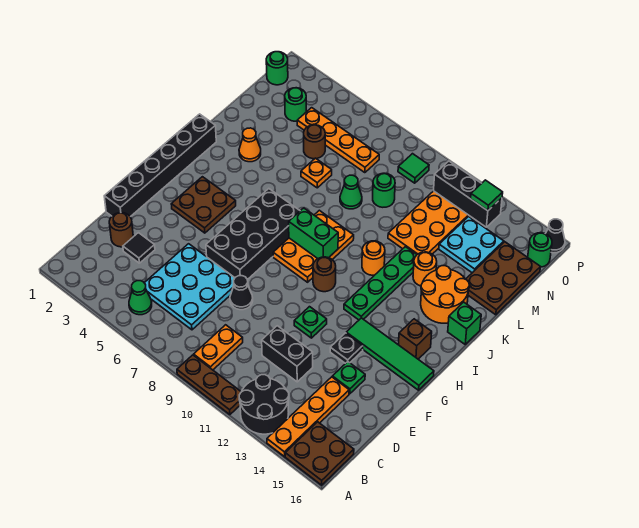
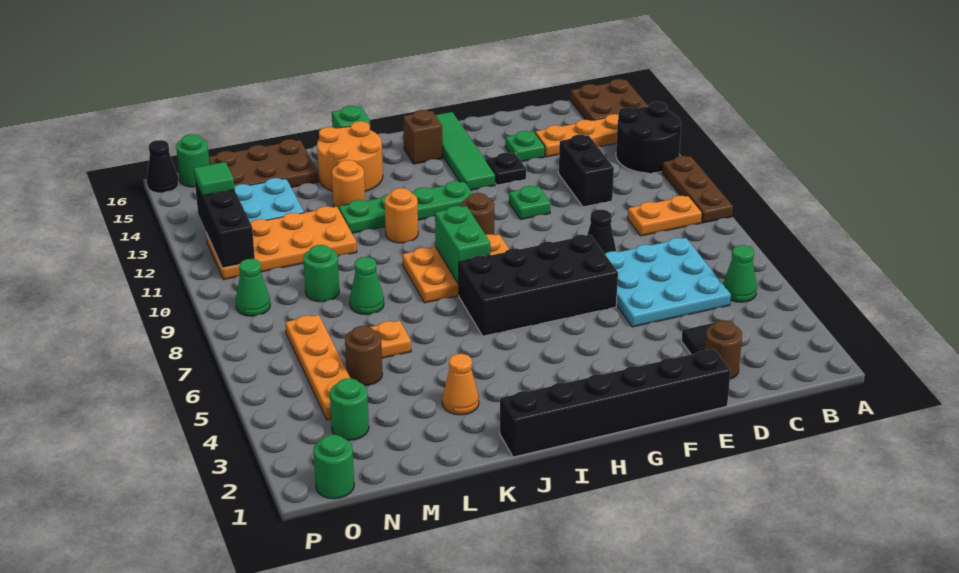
brown plate G3:H4 level 1 -> none
green tile O9 level 1 -> green cone O9 level 1

